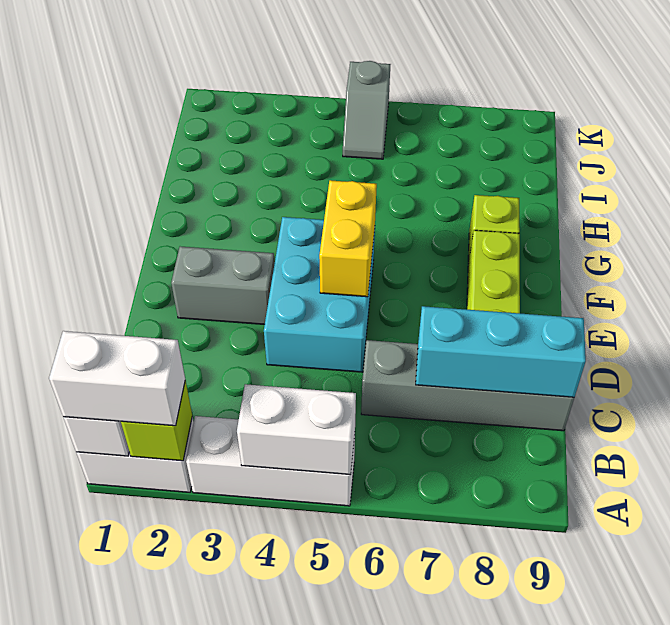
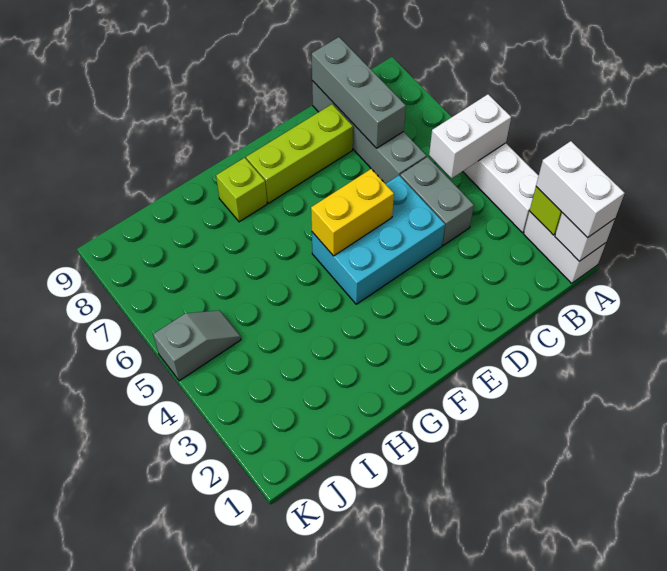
white brick A4:A5 level 2 -> white brick A5:B5 level 2
cyan brick C7:C9 level 2 -> grey brick C7:C9 level 2
grey brick E2:E3 level 1 -> grey brick C4:C5 level 1

